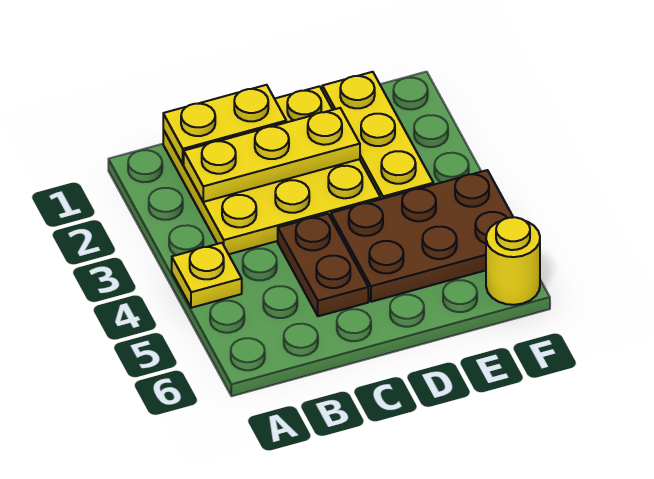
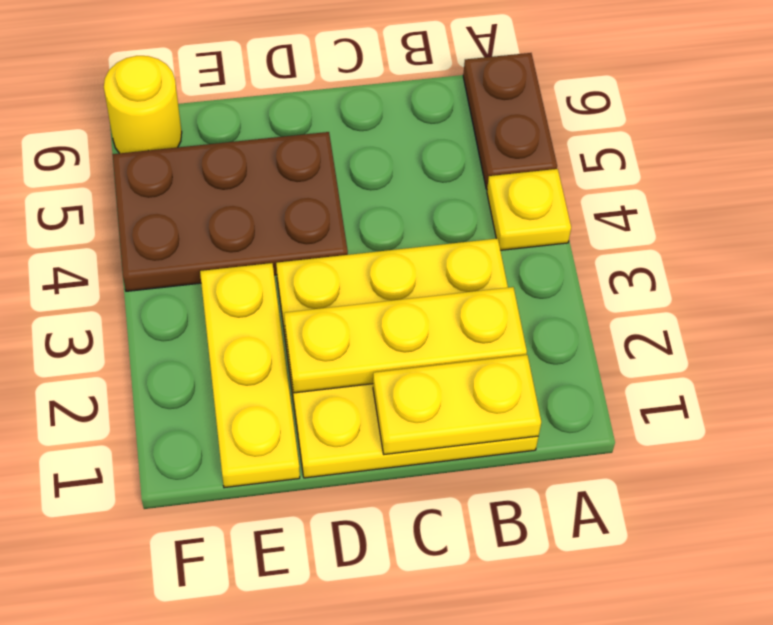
brown plate C4:C5 level 1 -> brown plate A5:A6 level 1

